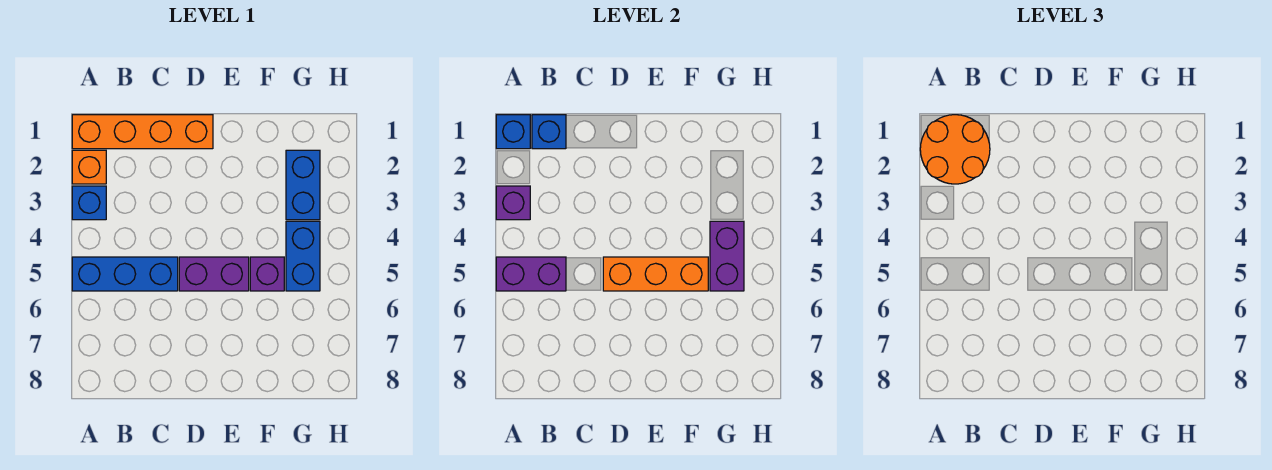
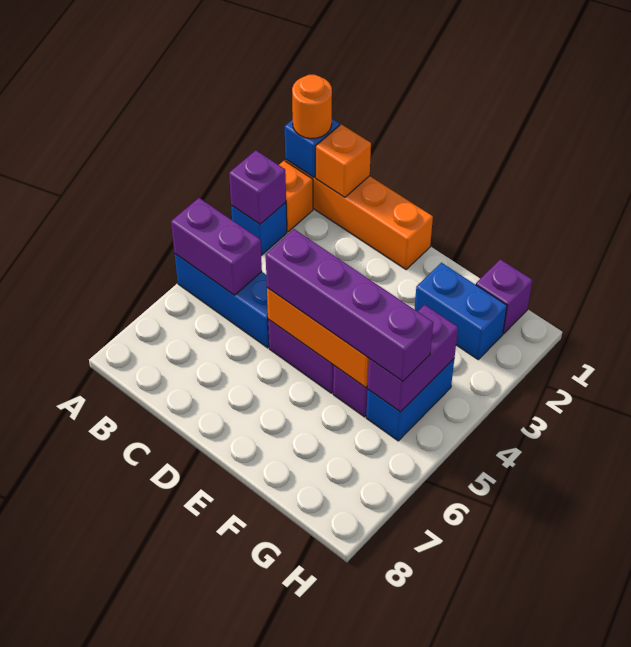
orange round brick A1:B2 level 3 -> orange round brick A1 level 3
blue brick B1 level 2 -> orange brick B1 level 2
none -> purple brick D5:G5 level 3
none -> purple brick G1 level 1
blue brick G2:G3 level 1 -> blue brick F2:G2 level 1

